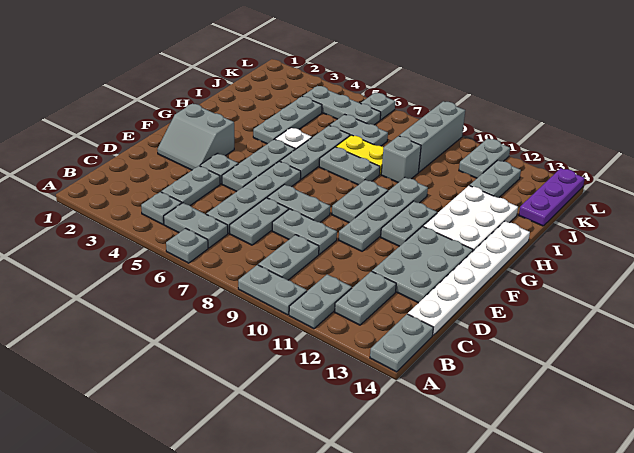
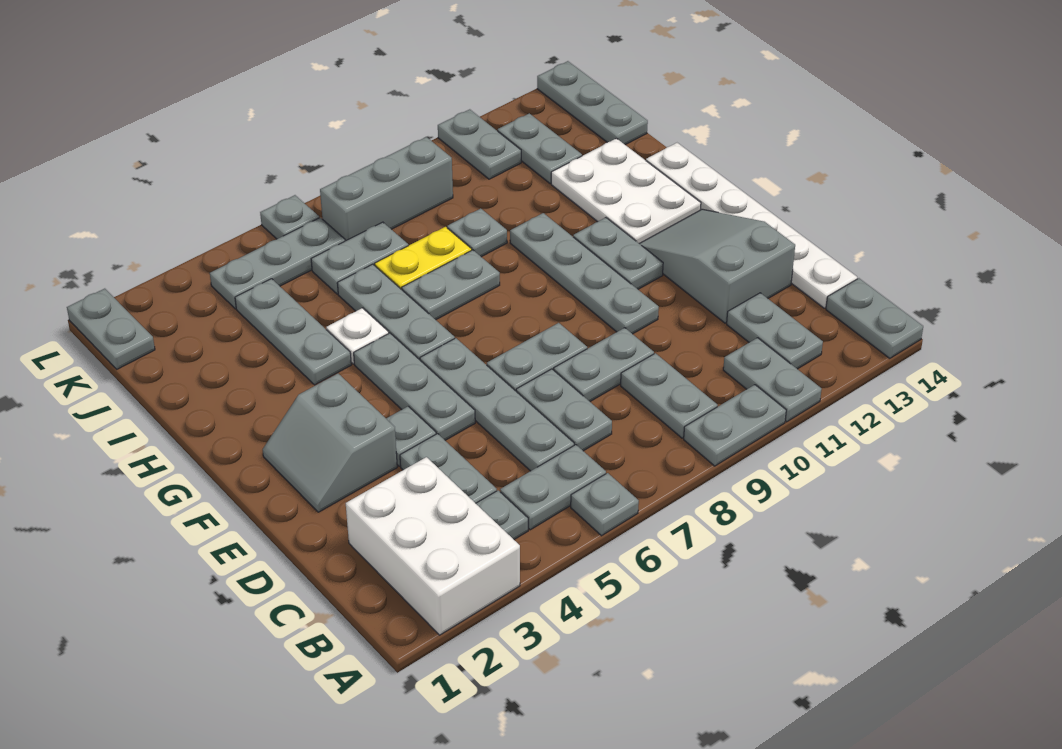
none -> white brick A2:C3 level 1
grey plate D12:F13 level 1 -> grey slope D12:F13 level 1 top D
grey slope E2:F3 level 1 top F -> grey slope E2:F3 level 1 top 3
grey plate F9:G9 level 1 -> grey plate K1:L1 level 1
grey brick I9 level 1 -> grey plate I9 level 1
grey brick J9:L9 level 1 -> grey brick K7:K9 level 1
purple plate J14:L14 level 1 -> grey plate J14:L14 level 1

